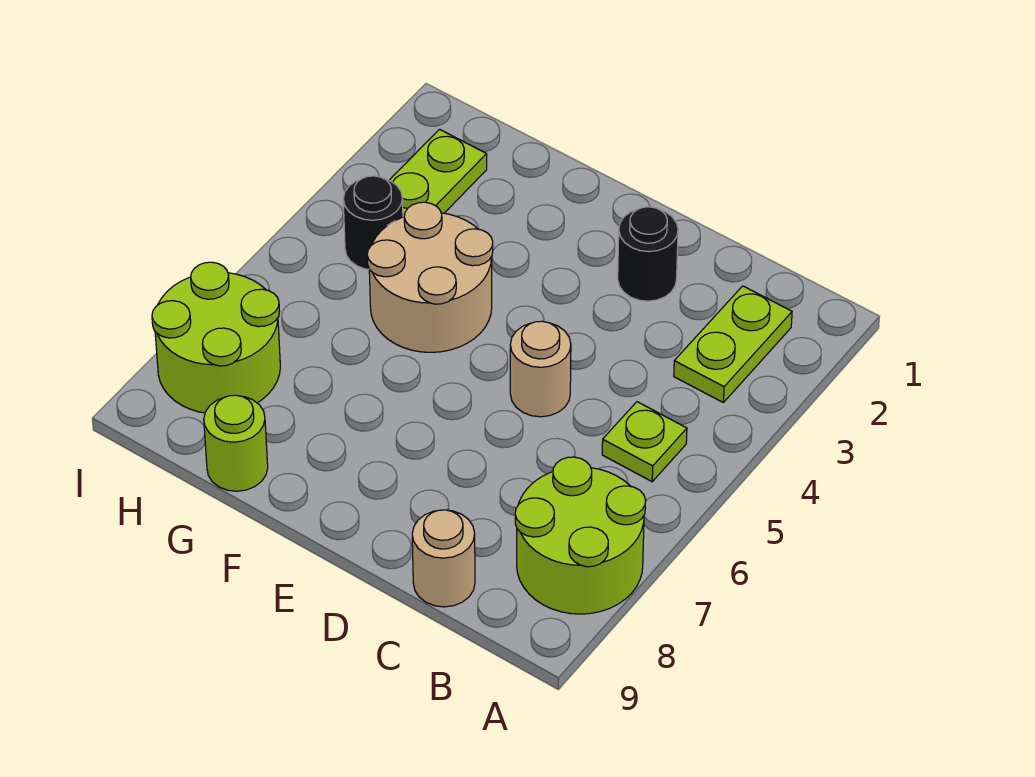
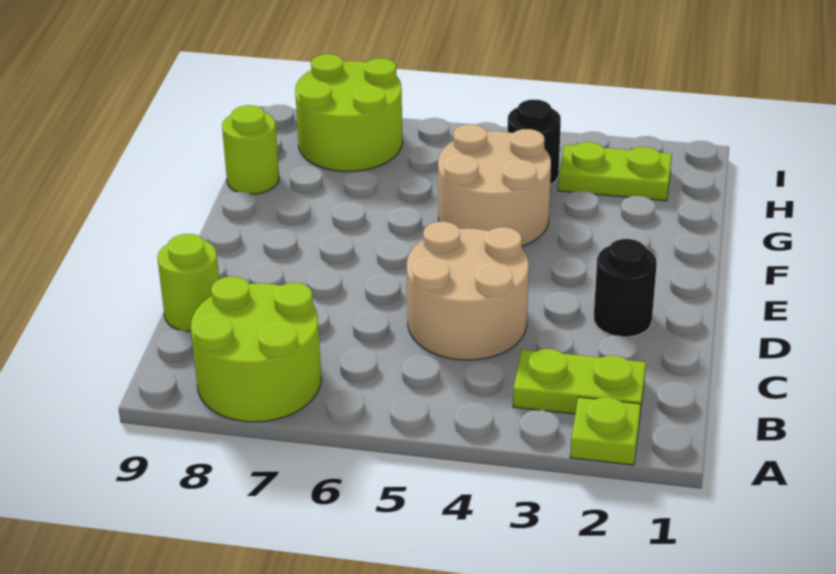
lime plate B5 level 1 -> lime plate A2 level 1
tan round brick C9 level 1 -> lime round brick C9 level 1
tan round brick D5 level 1 -> tan round brick C4:D5 level 1

